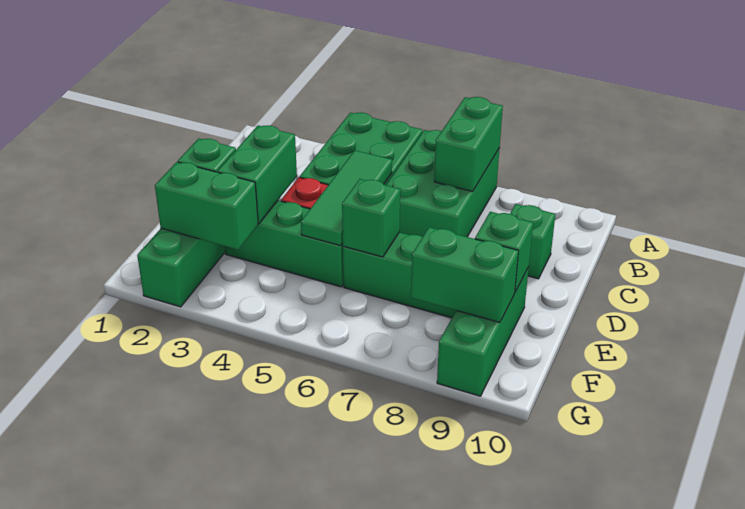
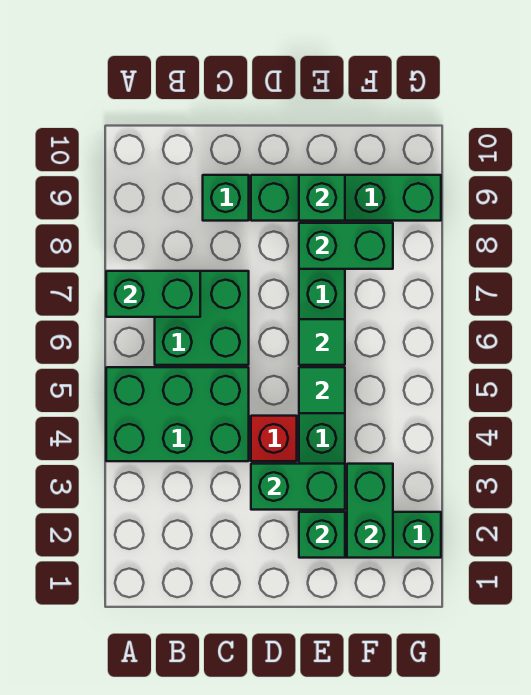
green brick A6:C7 level 1 -> green brick B6:C7 level 1
green tile C5:E5 level 2 -> green tile E5 level 2
green brick E6 level 2 -> green tile E6 level 2
green brick E9:G9 level 1 -> green brick D9:G9 level 1
green brick F8:F9 level 2 -> green brick E8:F8 level 2

